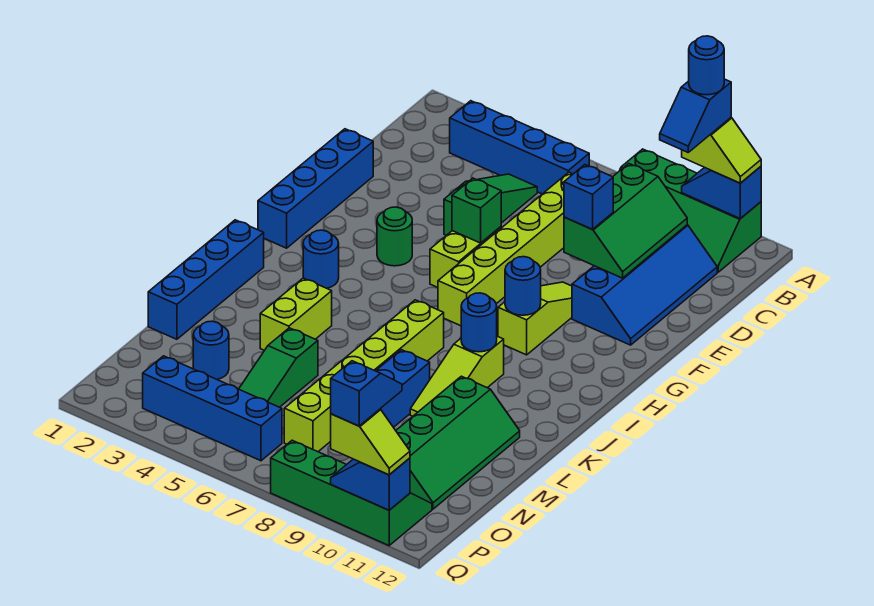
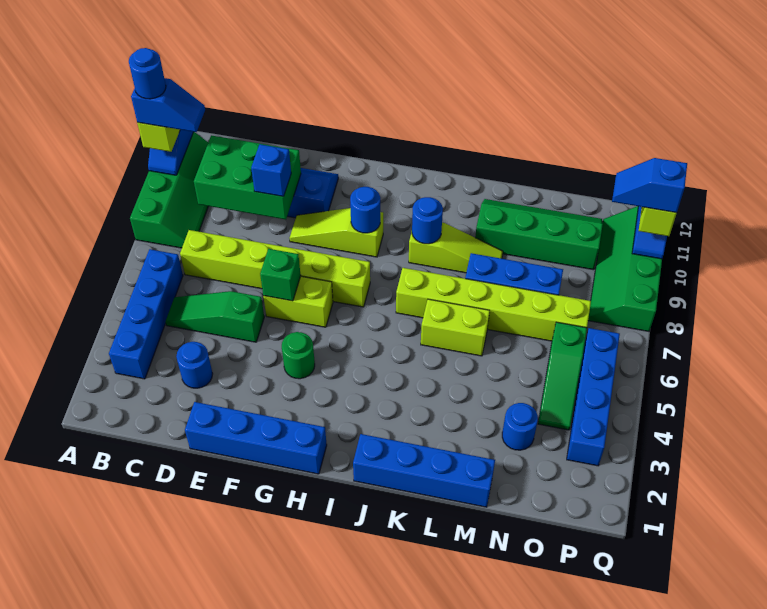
green slope C9:E10 level 2 top 9 -> green brick C9:E10 level 2
blue round brick I3 level 1 -> blue round brick D3 level 1
lime brick K4:L4 level 1 -> lime brick K6:L6 level 1
green slope M5:O5 level 1 top M -> green slope O4:O6 level 1 top 6

